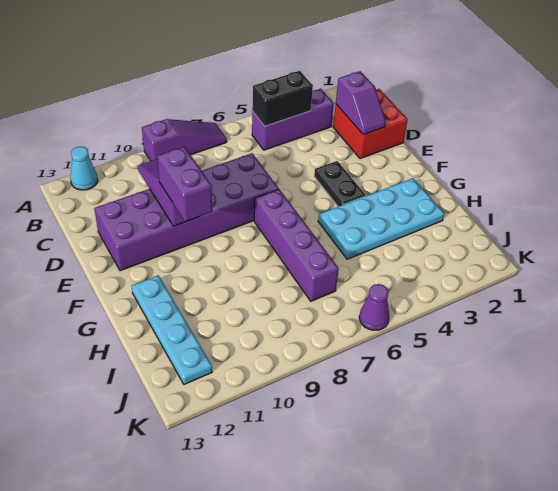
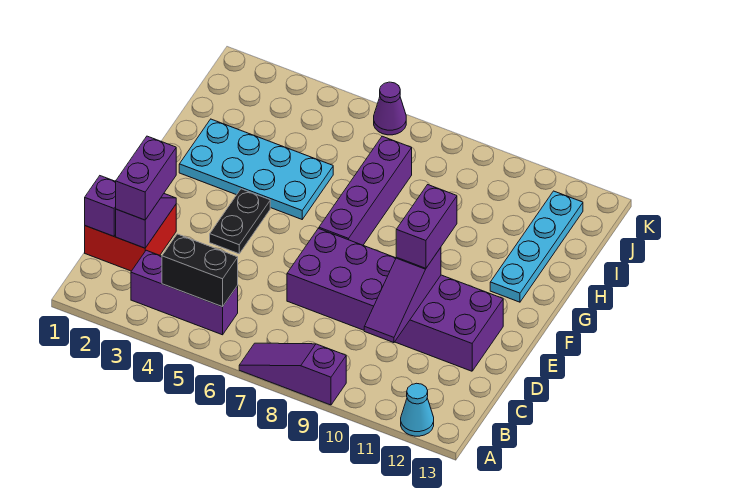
none -> purple brick C1 level 2
none -> purple brick C2:D2 level 3

